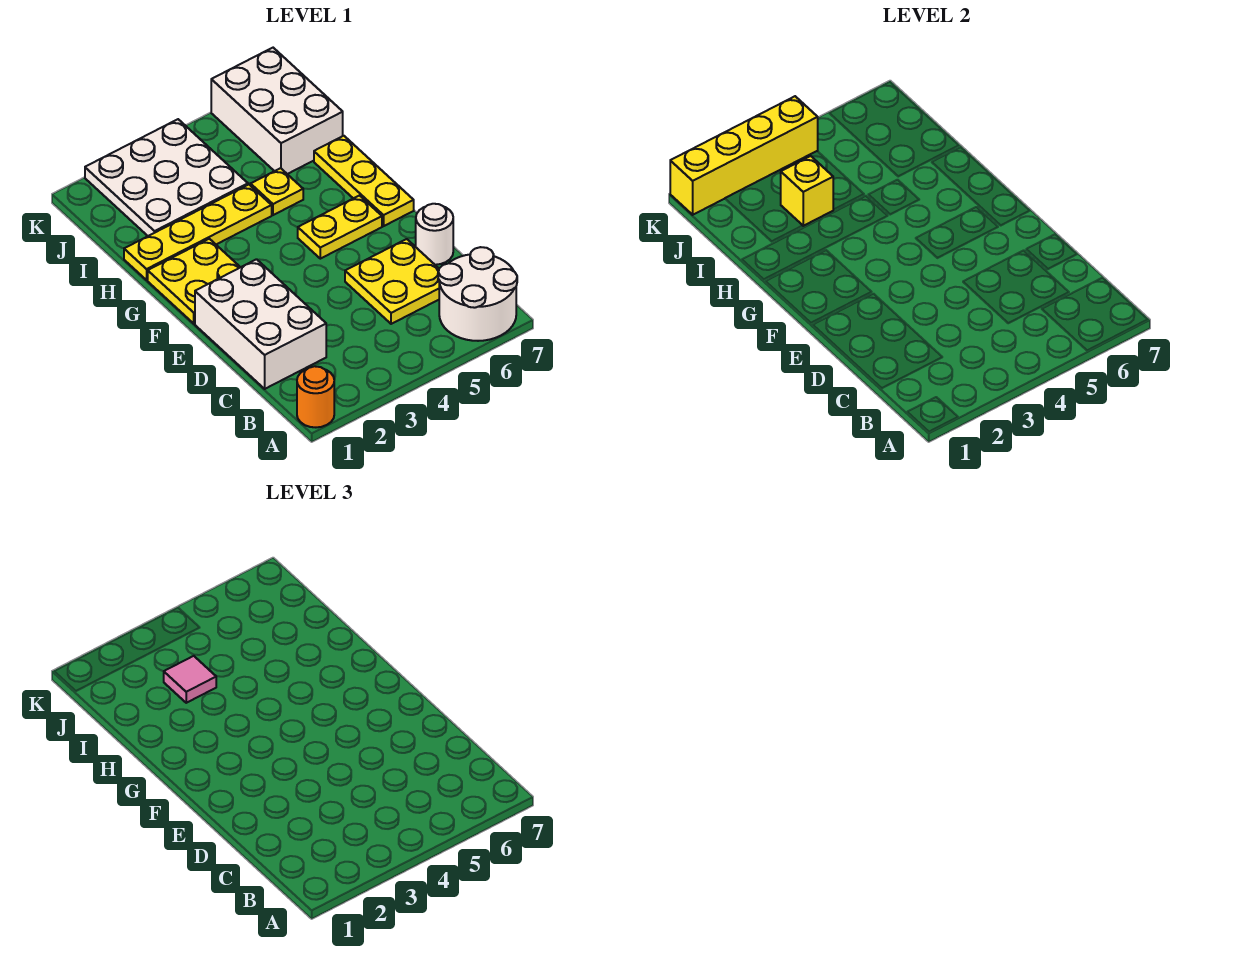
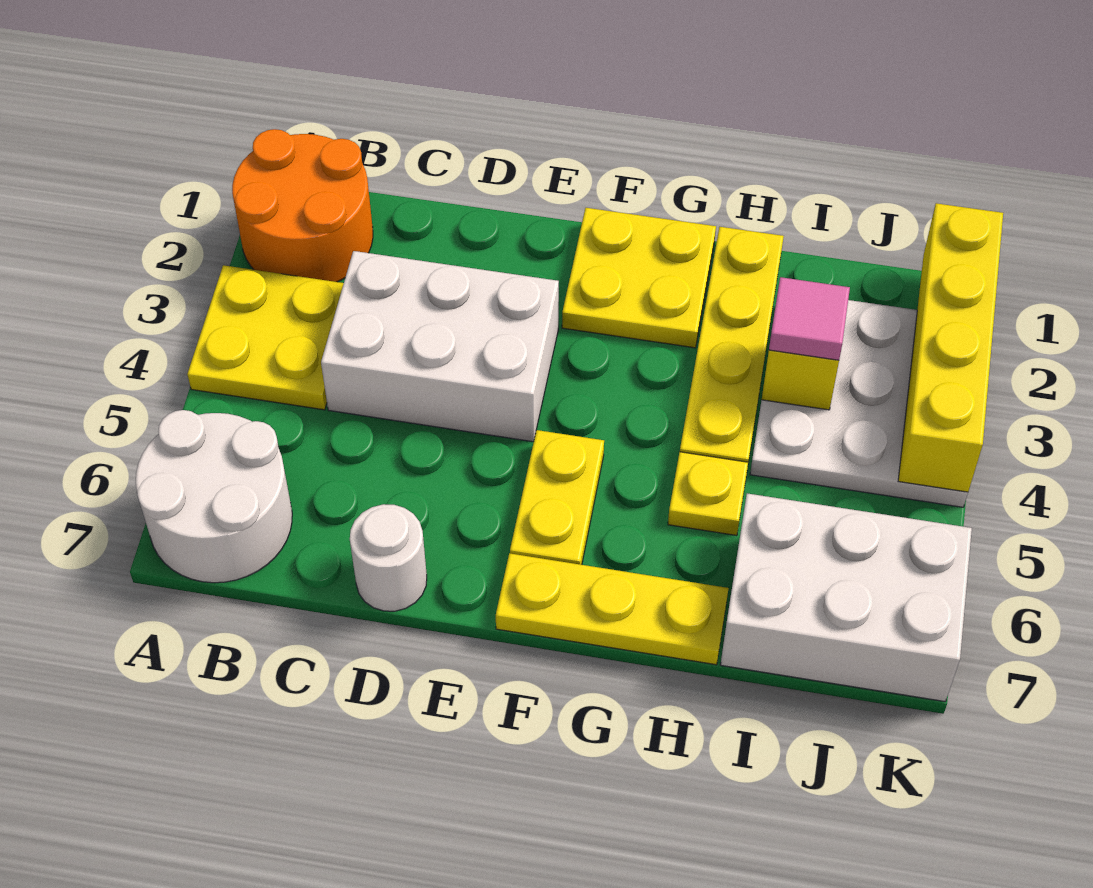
orange round brick A1 level 1 -> orange round brick A1:B2 level 1
white brick C1:E2 level 1 -> white brick C3:E4 level 1
yellow plate C5:D6 level 1 -> yellow plate A3:B4 level 1

